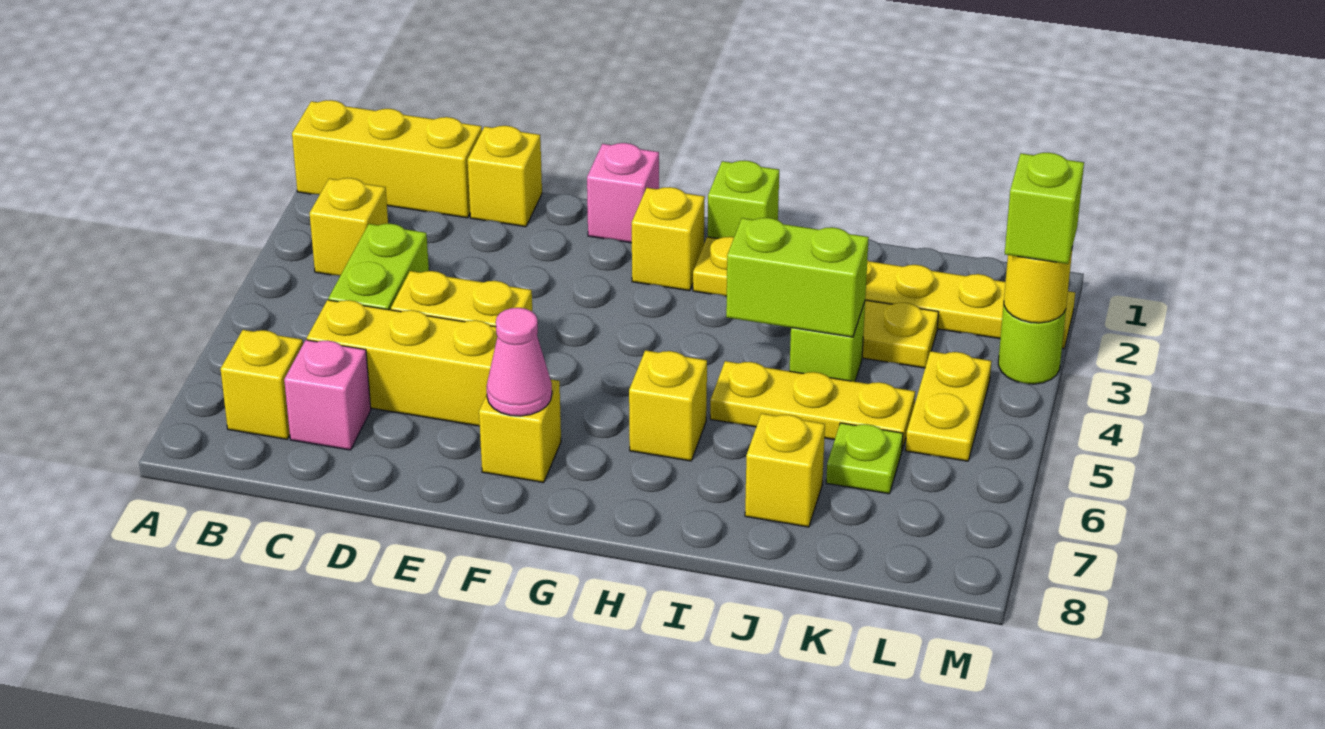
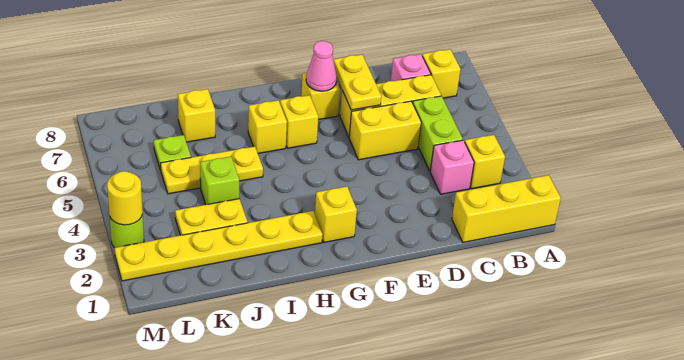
yellow brick D1 level 1 -> yellow brick G6 level 1
pink brick F1 level 1 -> pink brick C3 level 1
lime brick H1 level 1 -> none
lime brick I4:J4 level 2 -> none
yellow plate L4:L5 level 1 -> yellow plate E6:E7 level 2
lime brick M3 level 3 -> none

